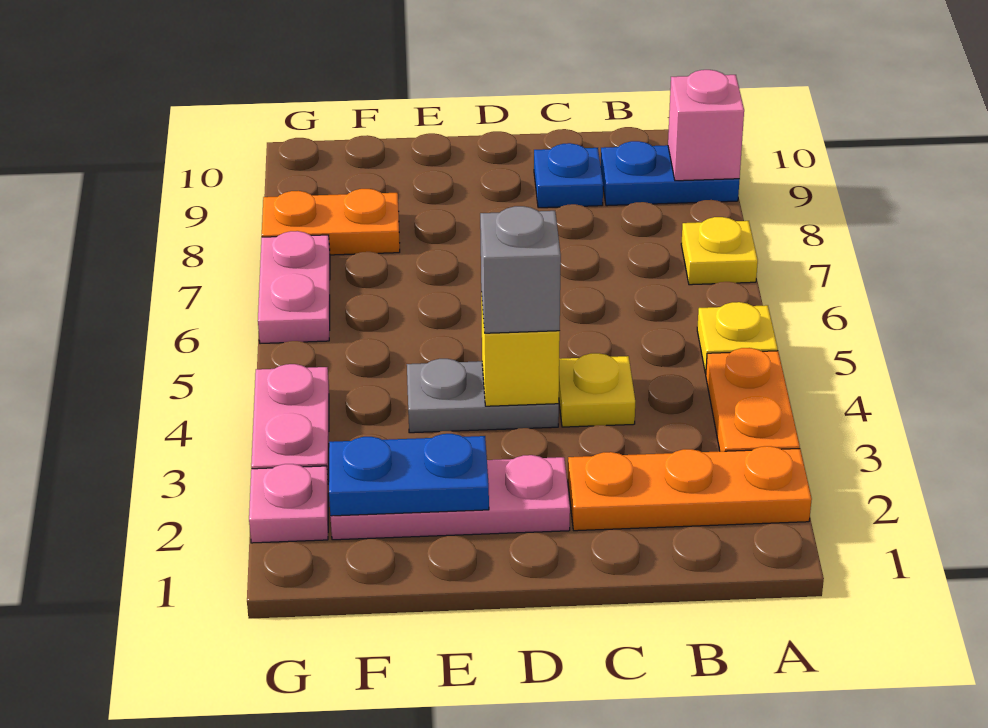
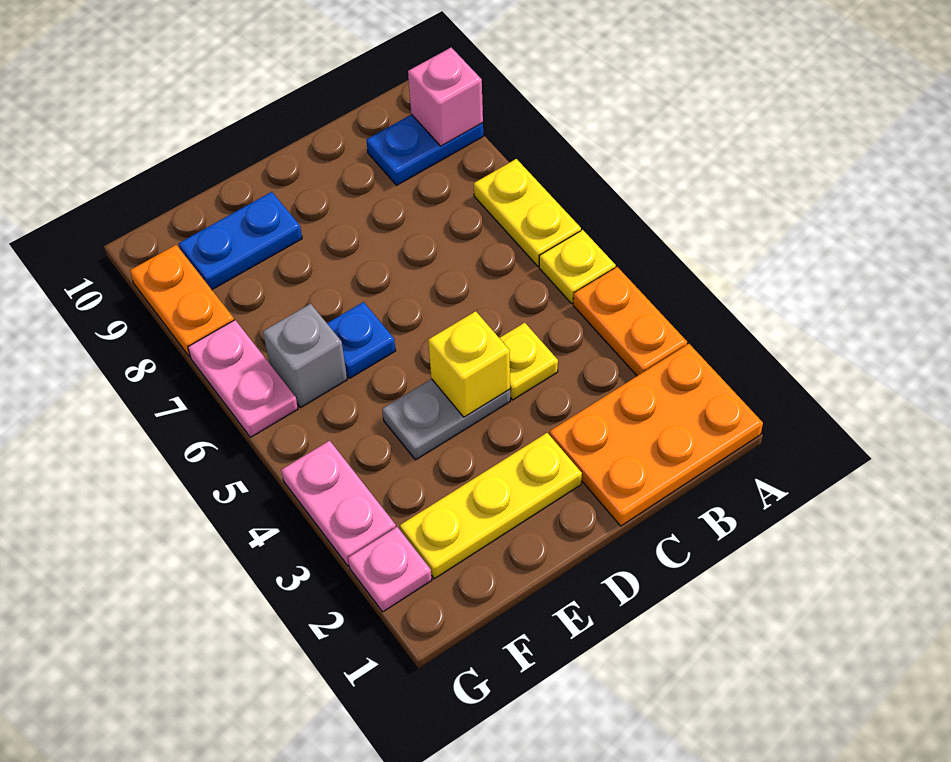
orange plate A2:C2 level 1 -> orange plate A1:C2 level 1
yellow plate A7 level 1 -> yellow plate A6:A7 level 1
blue plate C9 level 1 -> blue plate E6 level 1
pink plate D2:F2 level 1 -> yellow plate D2:F2 level 1
grey brick D4 level 3 -> grey brick F6 level 1
blue plate E2:F2 level 2 -> blue plate E9:F9 level 1
orange plate F8:G8 level 1 -> orange plate G8:G9 level 1

